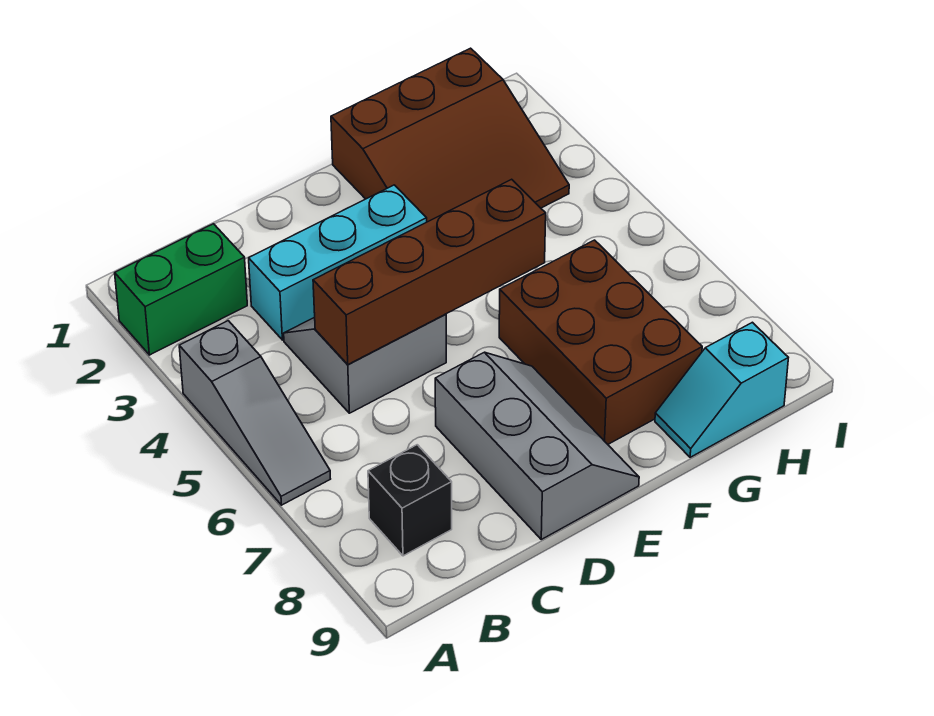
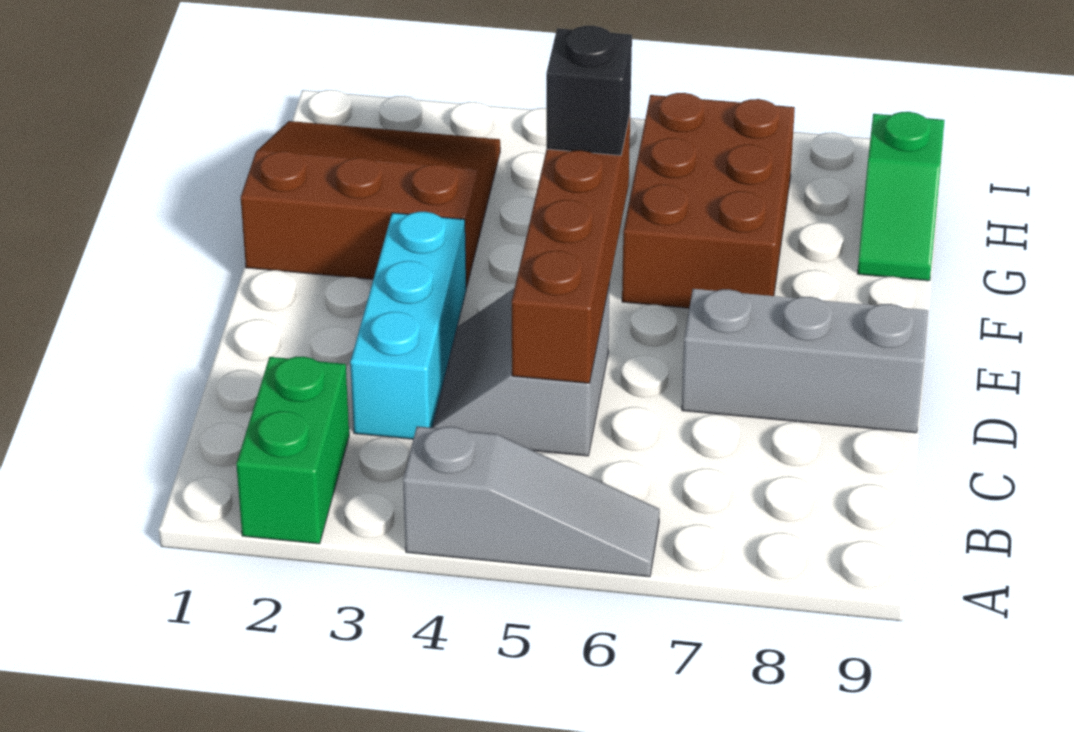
black brick B8 level 1 -> black brick F5 level 3
brown slope F1:H3 level 1 top 1 -> brown slope F1:H3 level 1 top F
brown brick F6:G8 level 1 -> brown brick F6:H7 level 1
cyan slope G9:H9 level 1 top H -> green slope G9:H9 level 1 top H

